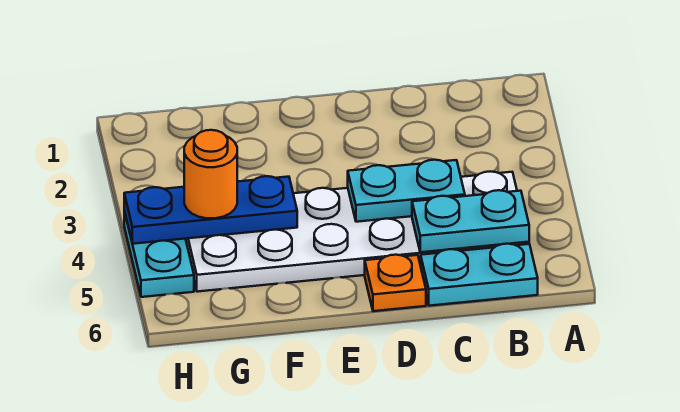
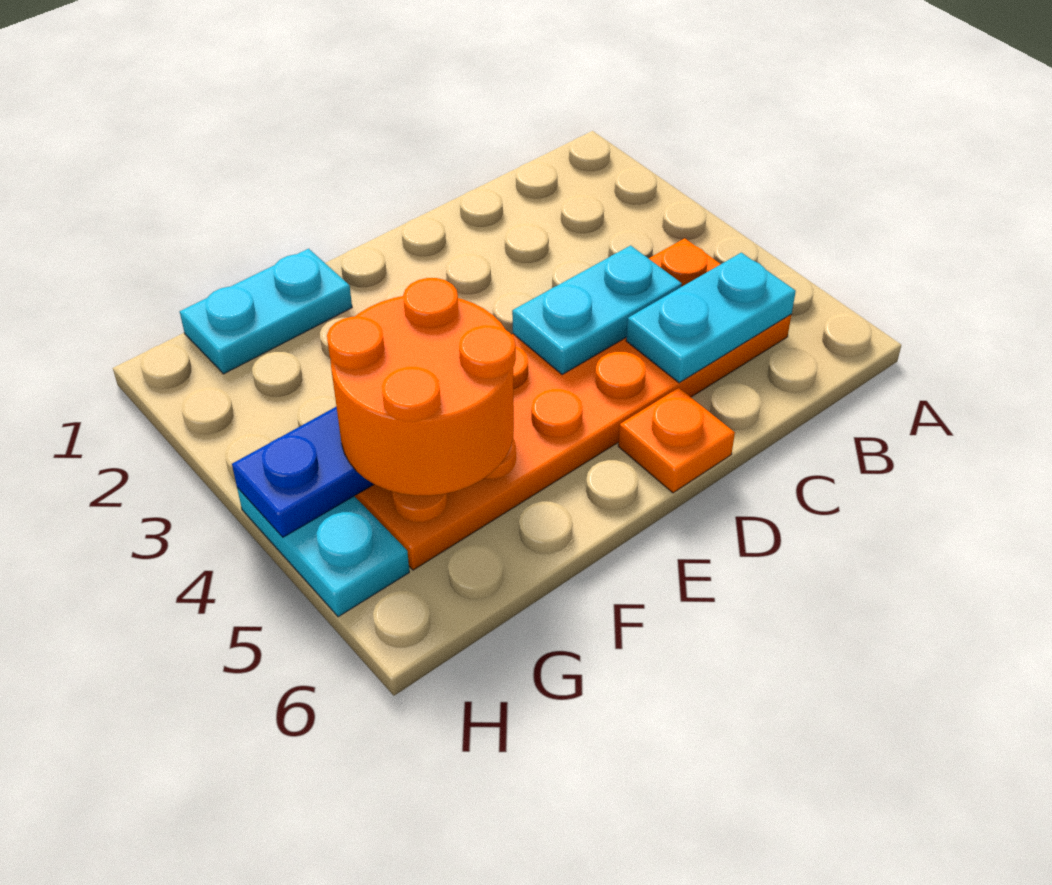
white plate B4:G5 level 1 -> orange plate B4:G5 level 1
cyan plate B6:C6 level 1 -> cyan plate F1:G1 level 1
orange round brick G4 level 3 -> orange round brick F4:G5 level 3

